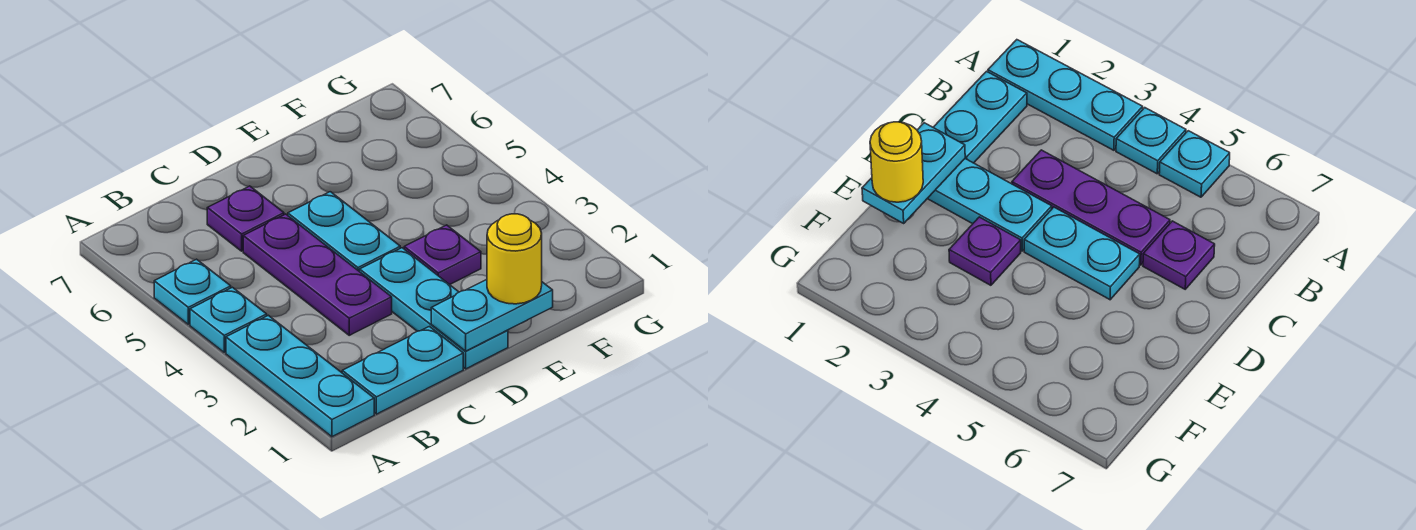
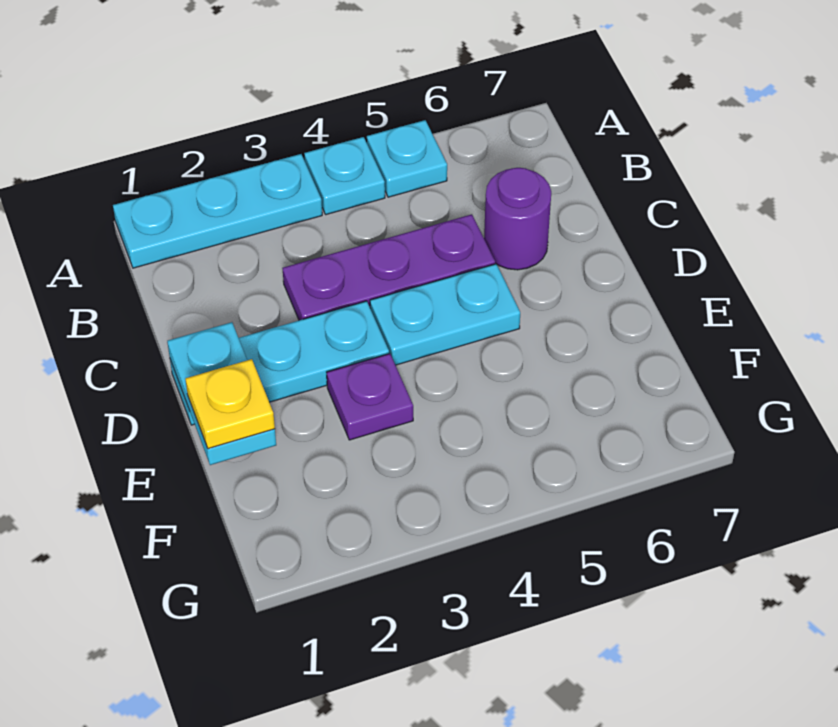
cyan plate B1:C1 level 1 -> none
purple plate C6 level 1 -> purple round brick C6 level 1
yellow round brick E1 level 3 -> yellow plate E1 level 3

